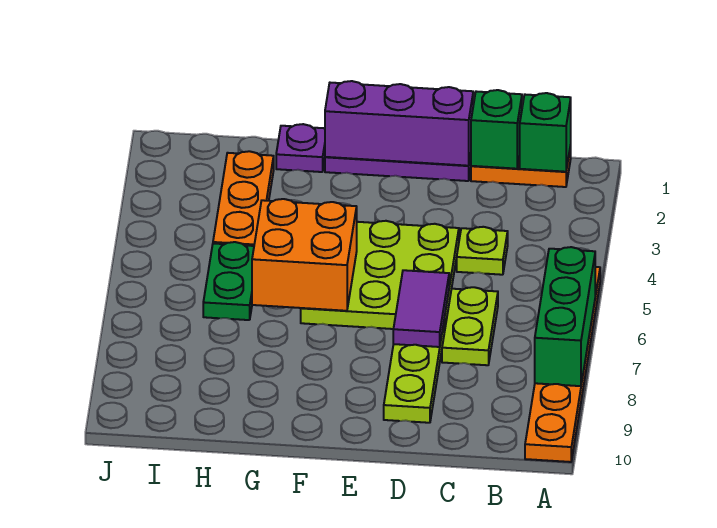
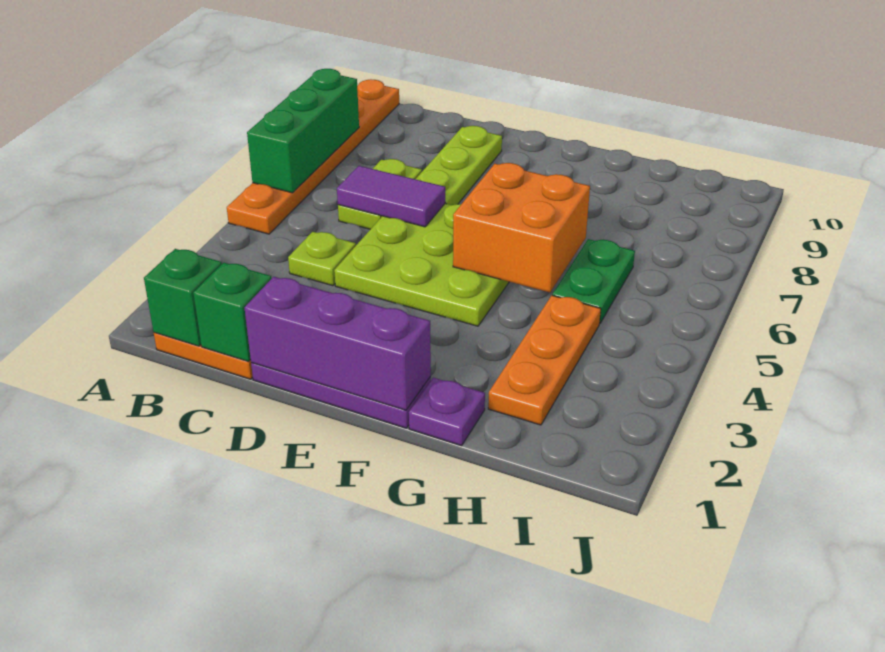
purple tile D6:D7 level 2 -> purple tile C6:D6 level 2

